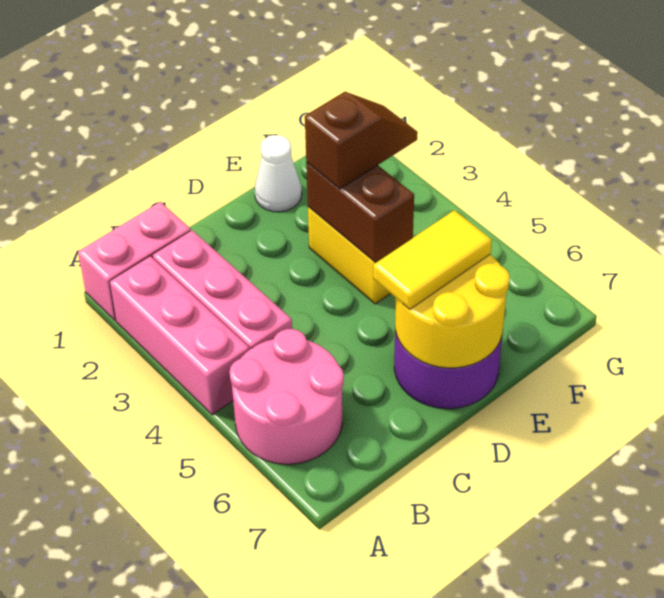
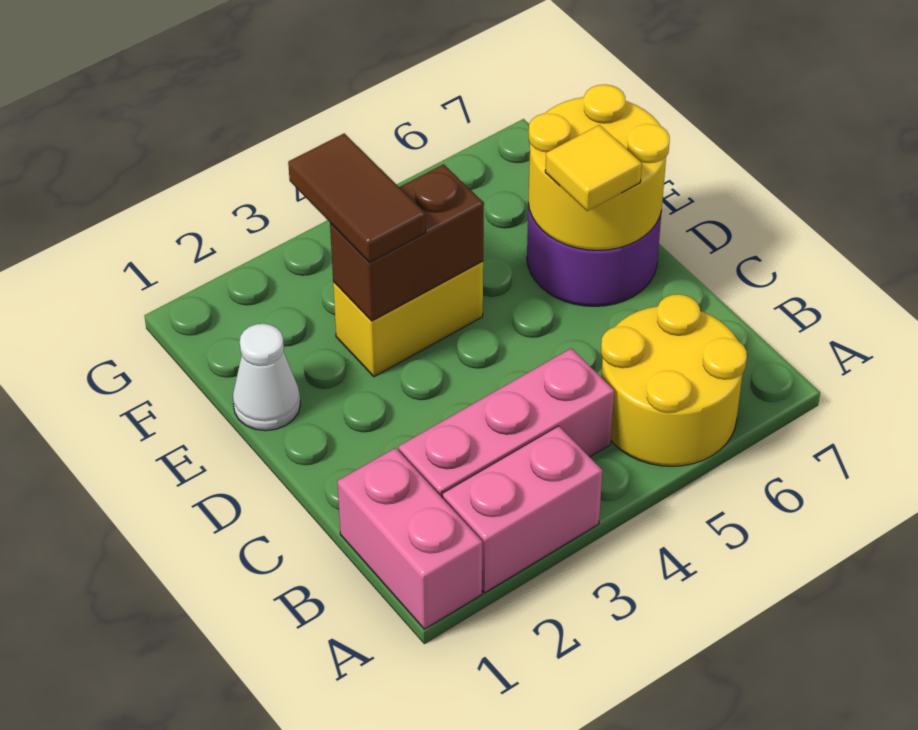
pink brick A2:A4 level 1 -> pink brick A2:A3 level 1
pink round brick A5:B6 level 1 -> yellow round brick A5:B6 level 1
yellow tile D6:E6 level 3 -> yellow tile D6 level 3
brown slope E3:F3 level 3 top E -> brown tile E3:F3 level 3

